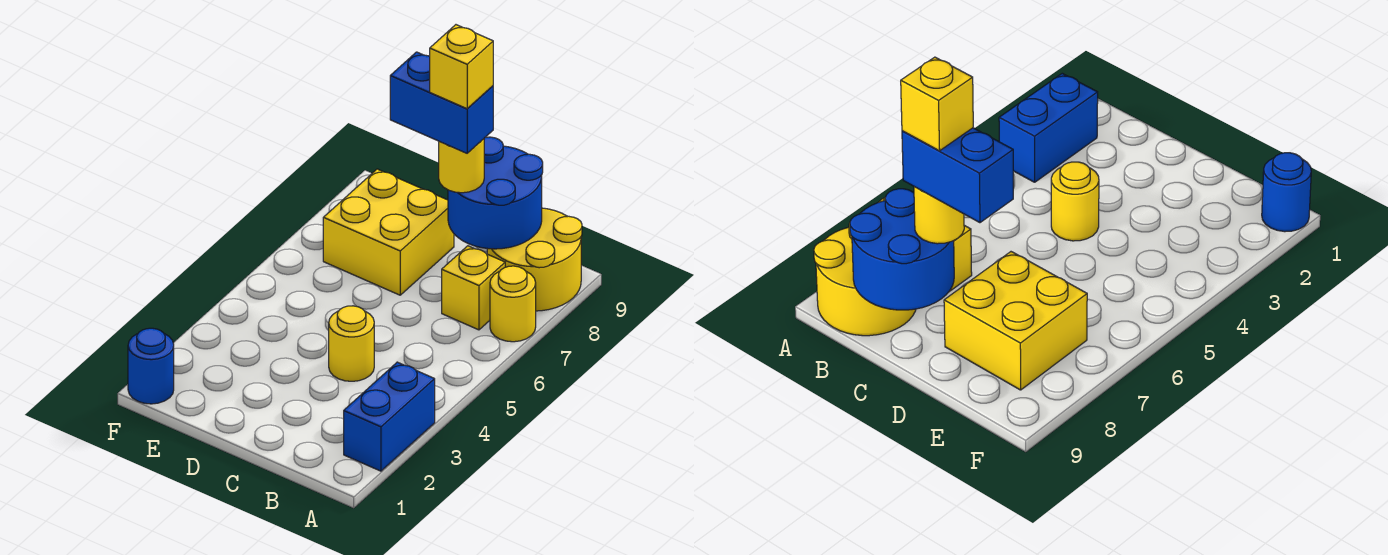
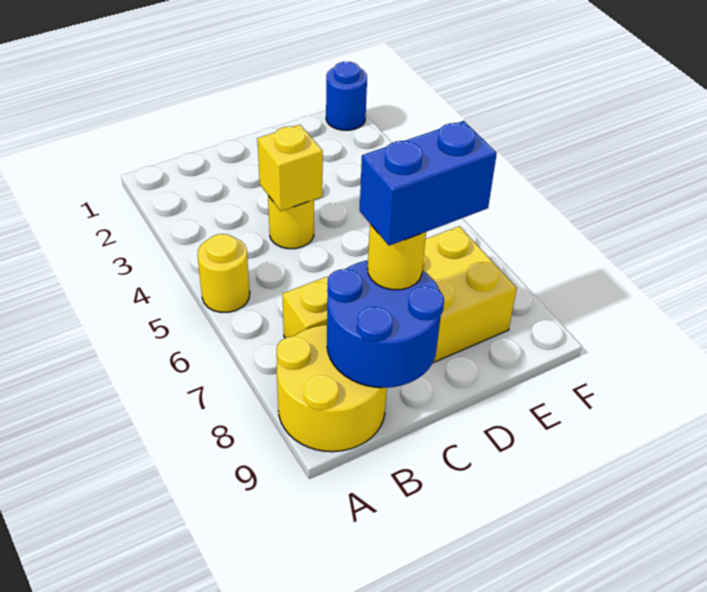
blue brick A2:A3 level 1 -> none
yellow round brick A7 level 1 -> yellow round brick A5 level 1
yellow brick C8 level 5 -> yellow brick C4 level 2

